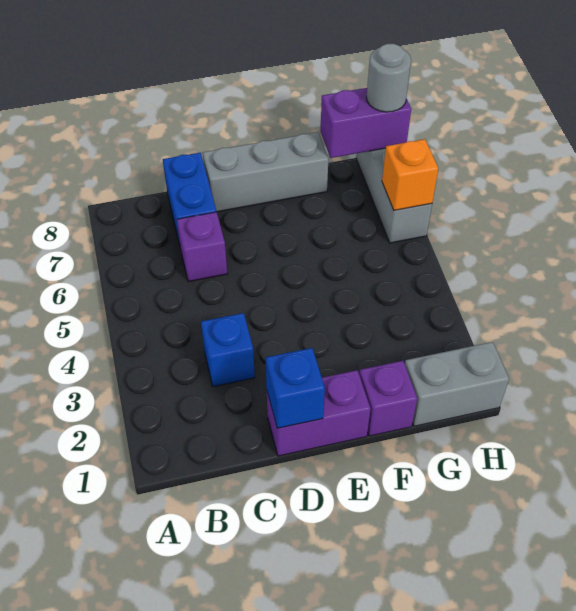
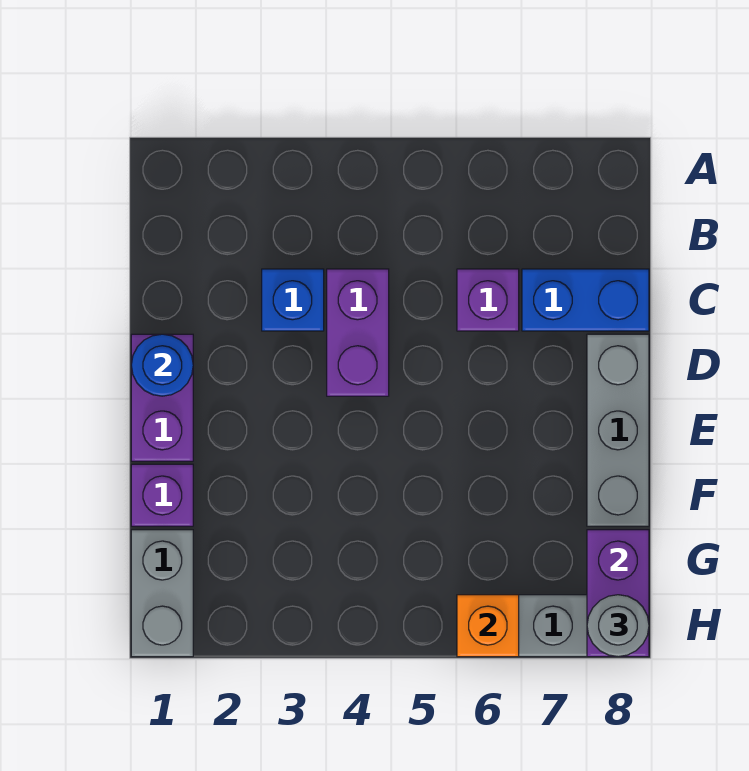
none -> purple brick C4:D4 level 1
blue brick D1 level 2 -> blue round brick D1 level 2

